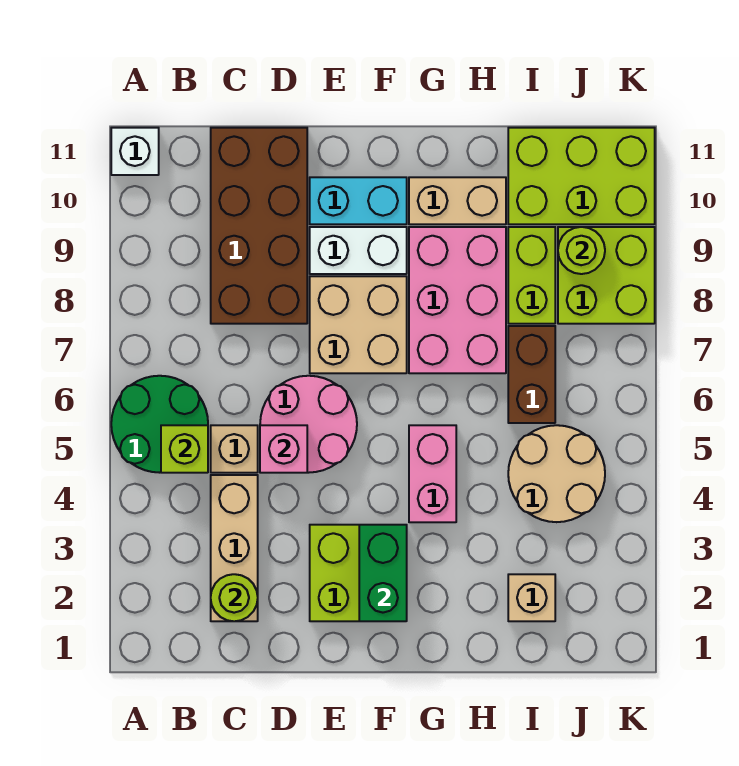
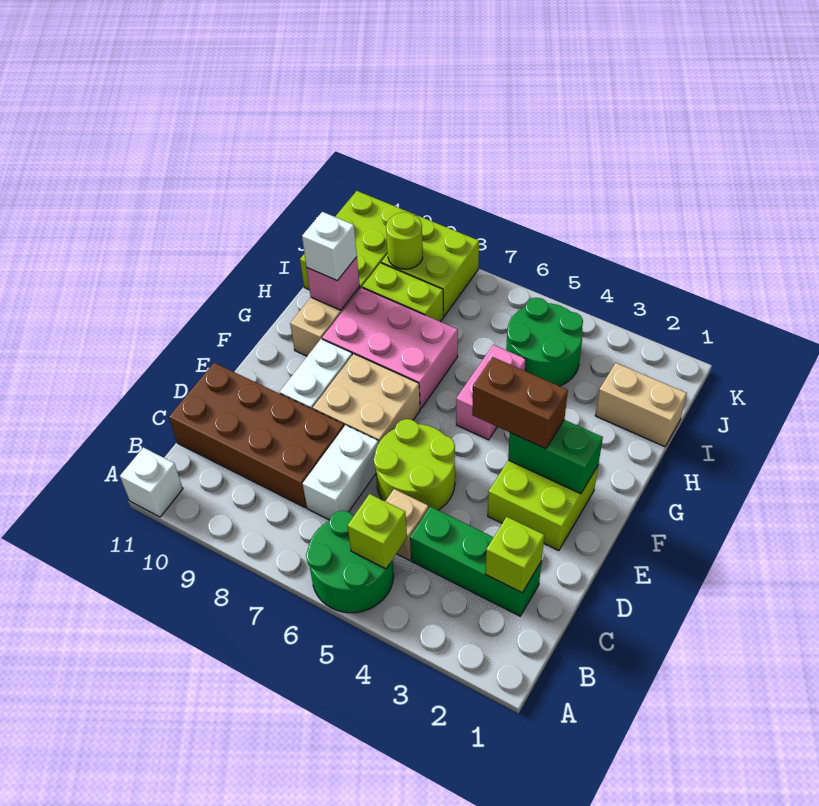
tan brick C2:C4 level 1 -> green brick C2:C4 level 1
lime round brick C2 level 2 -> lime brick C2 level 2
none -> white brick C7:D7 level 1
pink round brick D5:E6 level 1 -> lime round brick D5:E6 level 1
pink brick D5 level 2 -> pink brick H10 level 2
cyan brick E10:F10 level 1 -> none
pink brick G4:G5 level 1 -> pink brick G5:H5 level 1
none -> white brick H10 level 3
tan brick I2 level 1 -> tan brick I1:I2 level 1
tan round brick I4:J5 level 1 -> green round brick I4:J5 level 1
brown brick I6:I7 level 1 -> brown brick F3:F4 level 3

